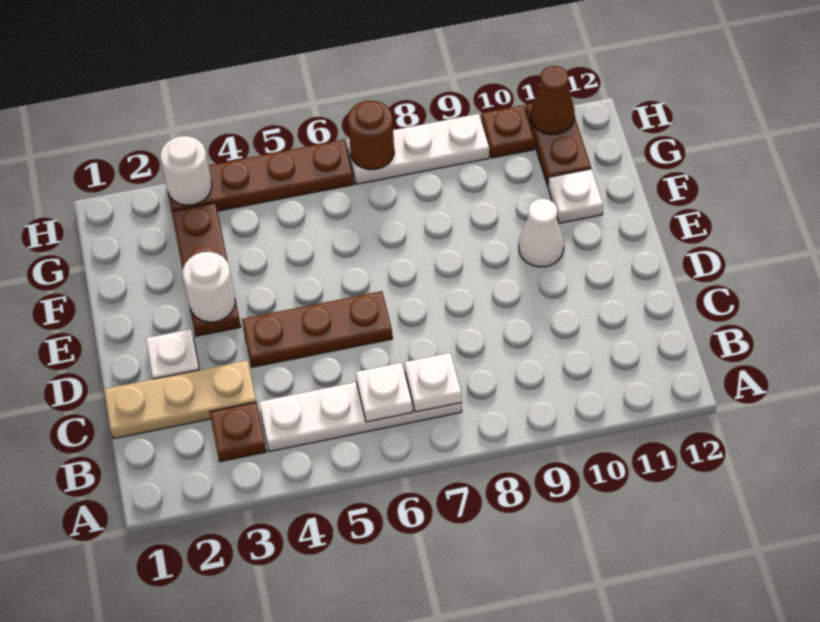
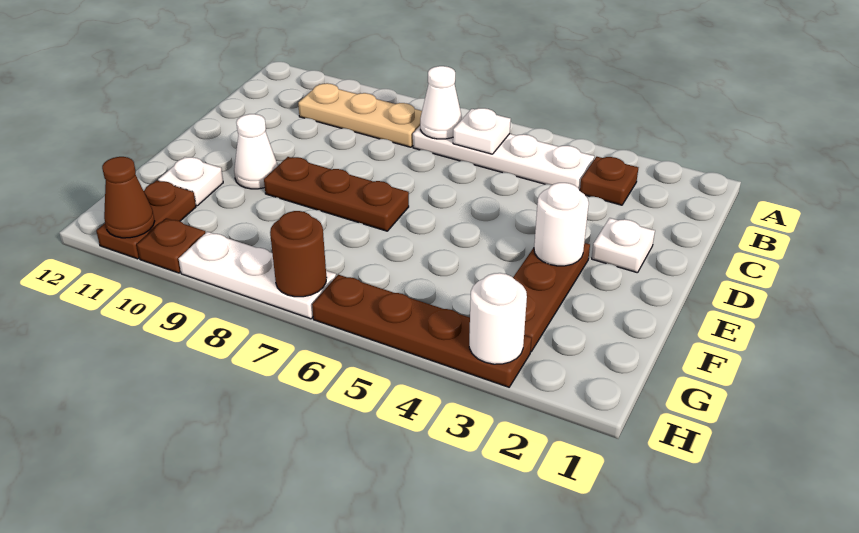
white plate B7 level 2 -> white cone B7 level 2
tan plate C1:C3 level 1 -> tan plate B8:B10 level 1
brown plate D4:D6 level 1 -> brown plate E7:E9 level 1

